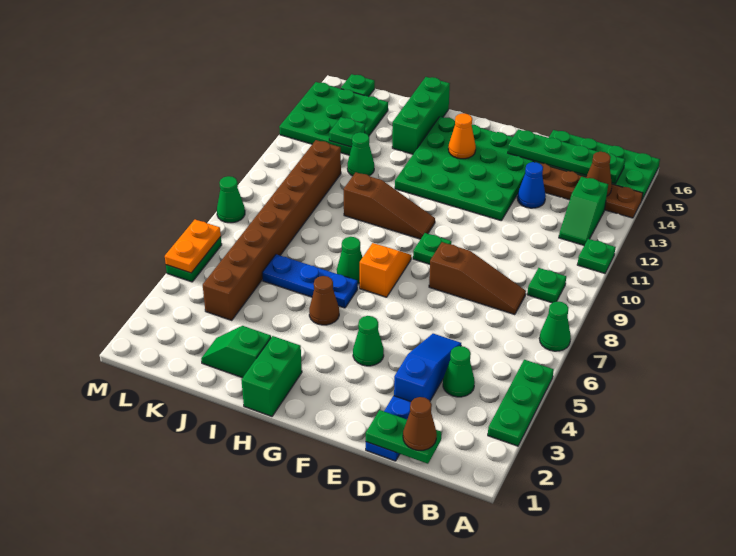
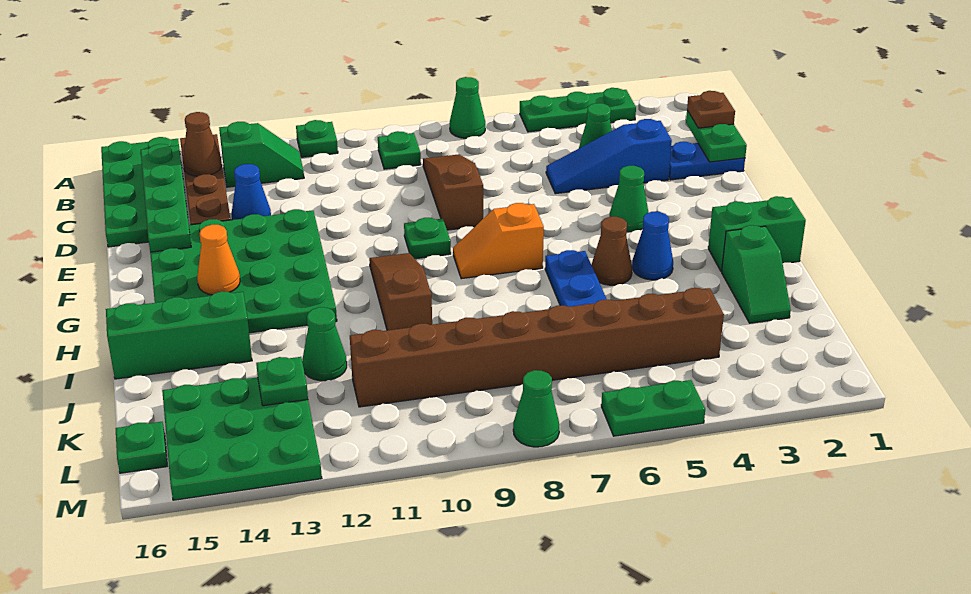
brown cone C1 level 3 -> brown plate C1 level 3
none -> blue cone H4 level 1
green cone H7 level 1 -> none
orange plate M5:M6 level 2 -> none

